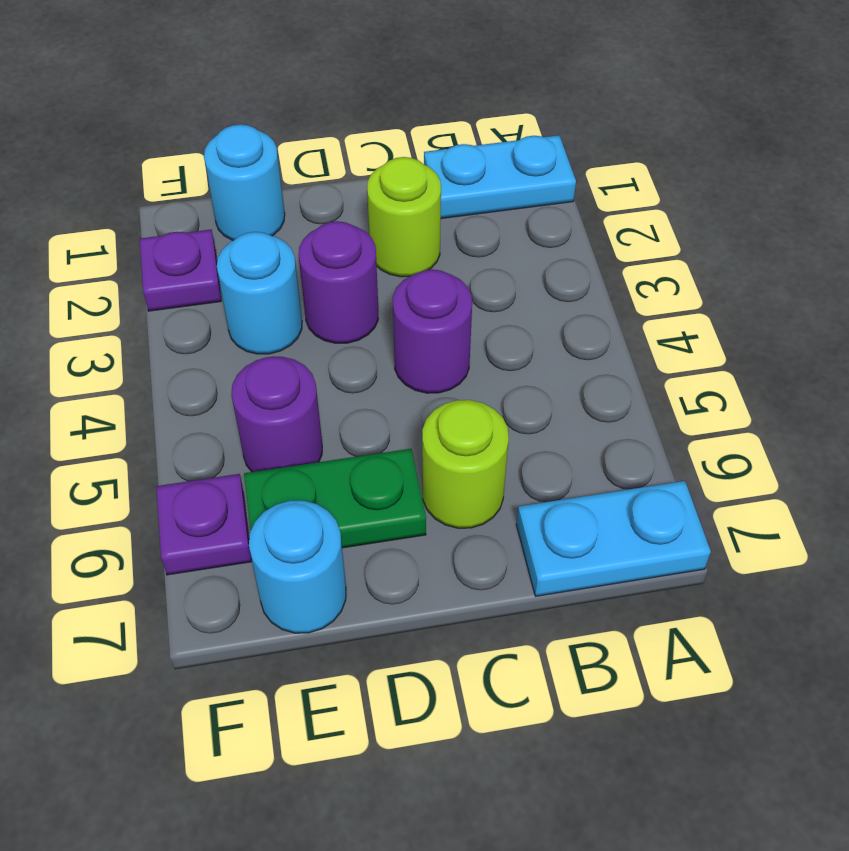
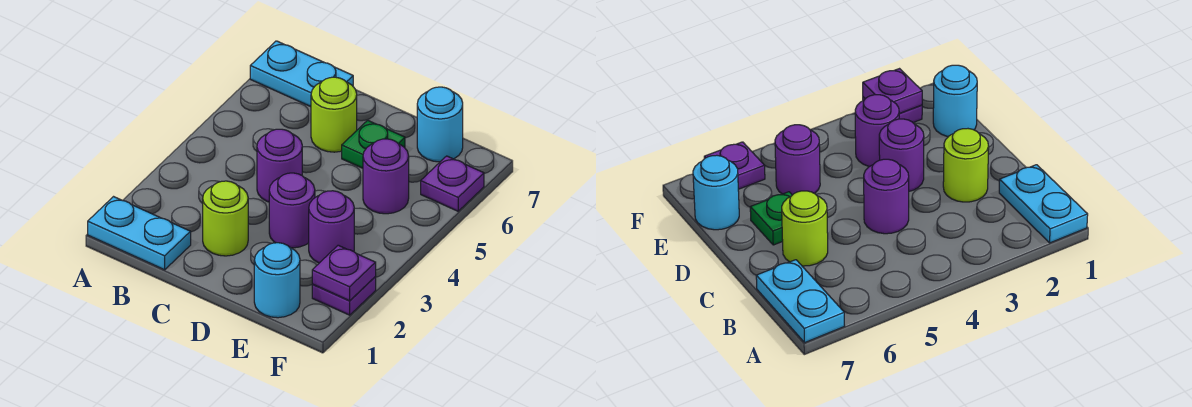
green plate D6:E6 level 1 -> green plate D6 level 1
cyan round brick E3 level 1 -> purple round brick E3 level 1
none -> purple plate F2 level 2

